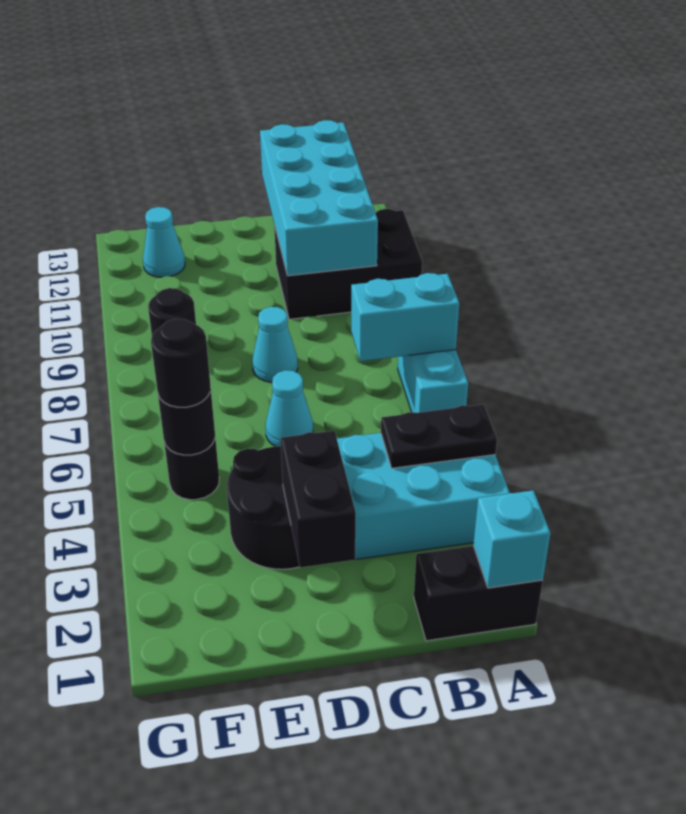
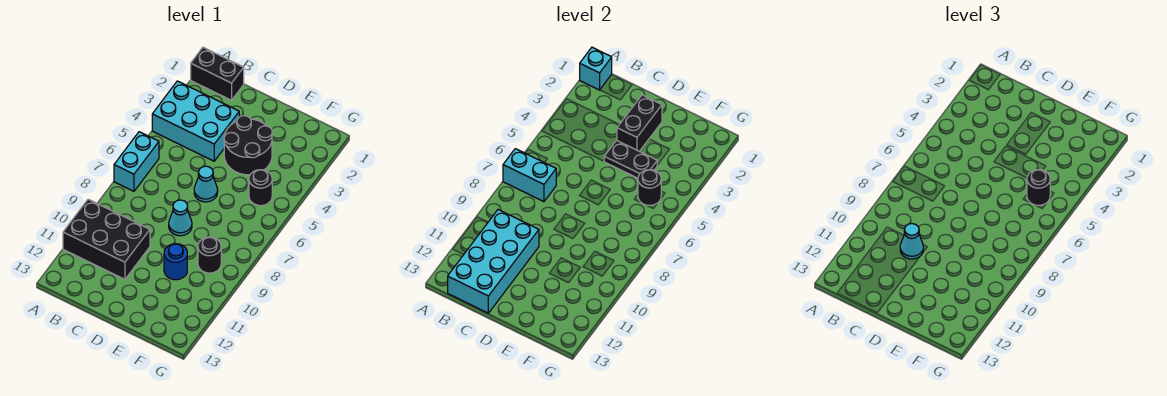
black plate A4:B4 level 2 -> black plate D4:E4 level 2
none -> blue round brick E10 level 1
cyan cone F12 level 1 -> cyan cone C10 level 3

